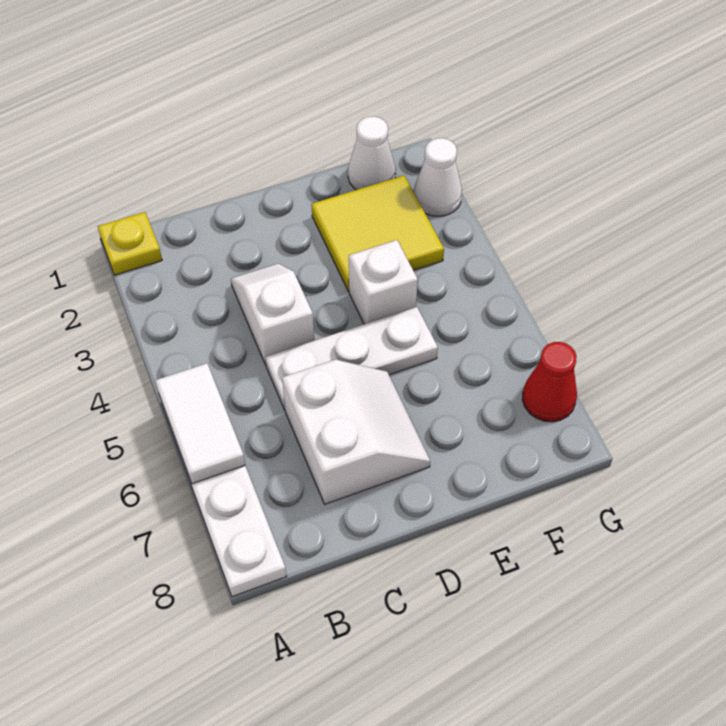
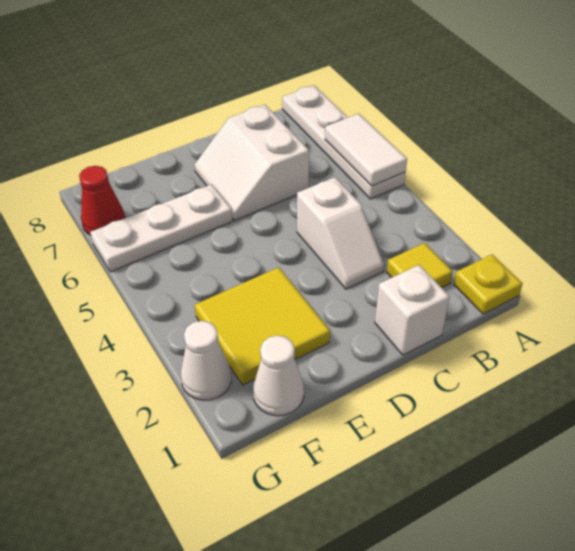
none -> yellow tile B2 level 1
white plate C5:E5 level 1 -> white plate E6:G6 level 1
white brick E4 level 1 -> white brick C1 level 1

